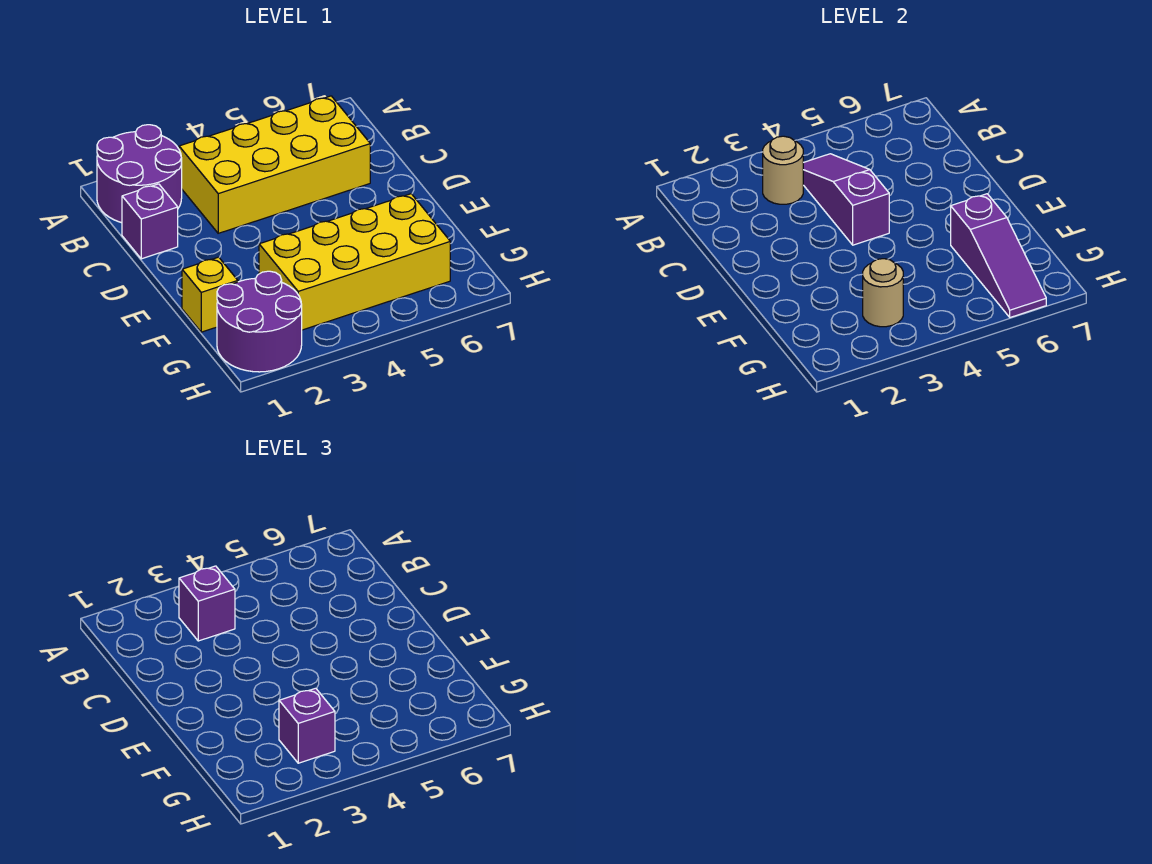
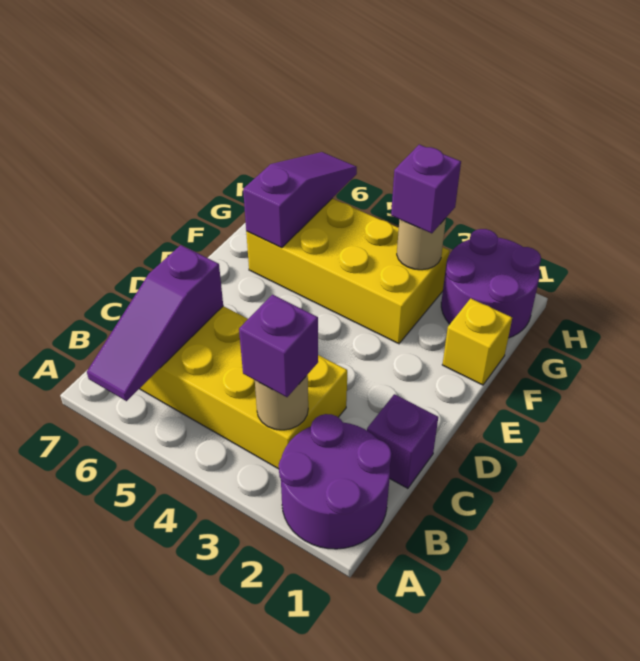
purple slope B4:D4 level 2 top D -> purple slope A6:C6 level 2 top C

